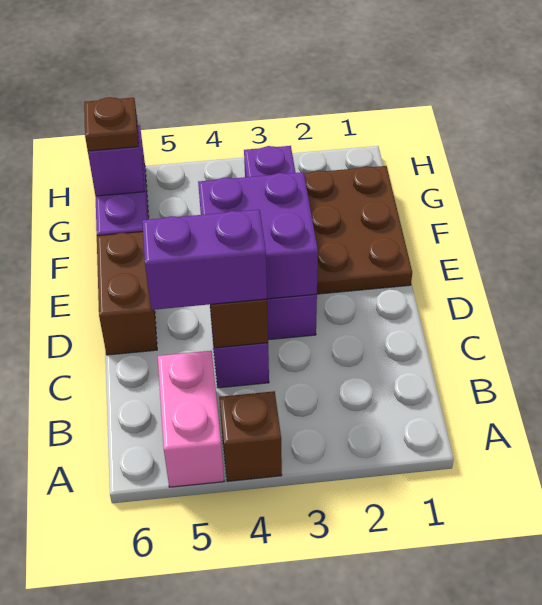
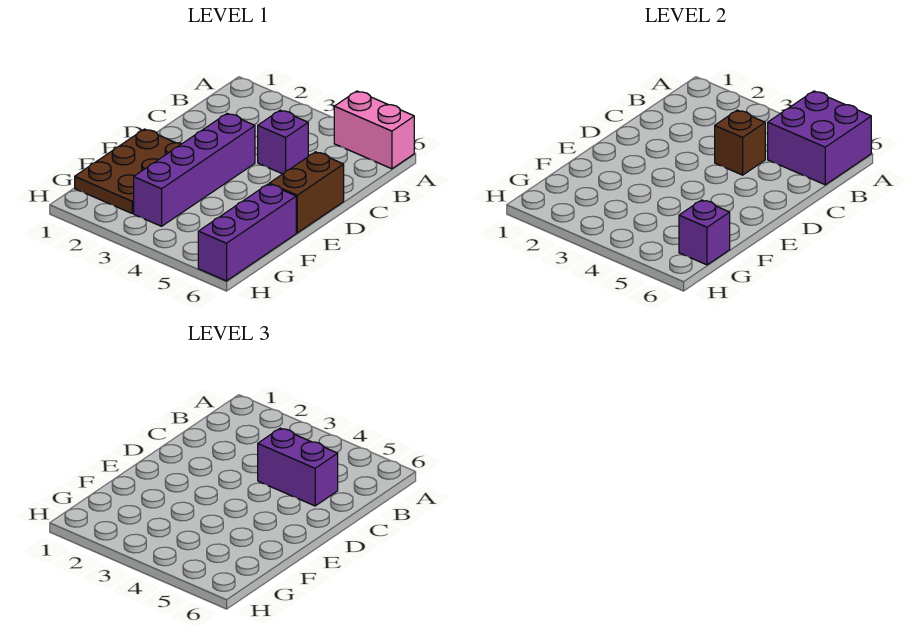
brown brick A4 level 1 -> none
pink brick A5:B5 level 1 -> pink brick A5:A6 level 1
purple brick D3:E4 level 2 -> purple brick A5:B6 level 2
brown plate G6 level 3 -> none

